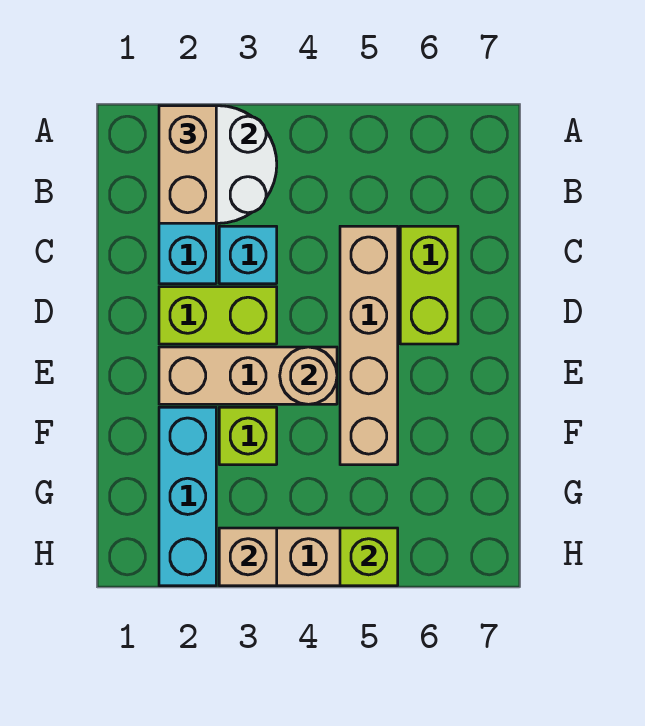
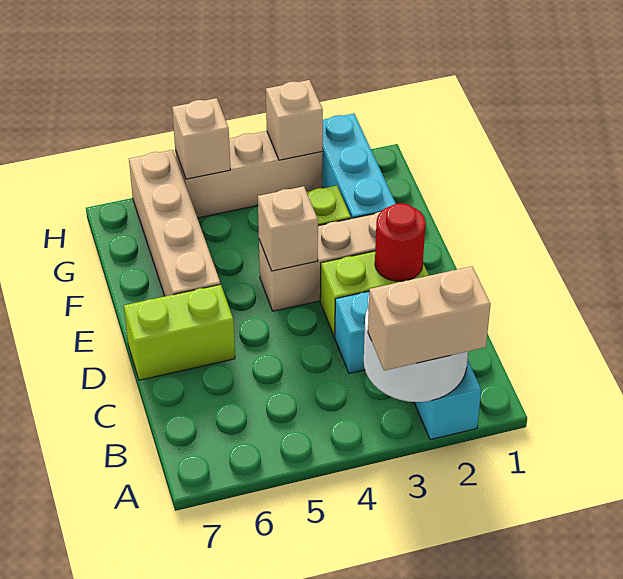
tan brick A2:B2 level 3 -> tan brick A2:A3 level 3
tan brick C5:F5 level 1 -> tan brick E6:H6 level 1
lime brick C6:D6 level 1 -> lime brick D6:D7 level 1
none -> red round brick D2 level 2
tan round brick E4 level 2 -> tan brick E4 level 2
lime brick H5 level 2 -> tan brick H5 level 2

